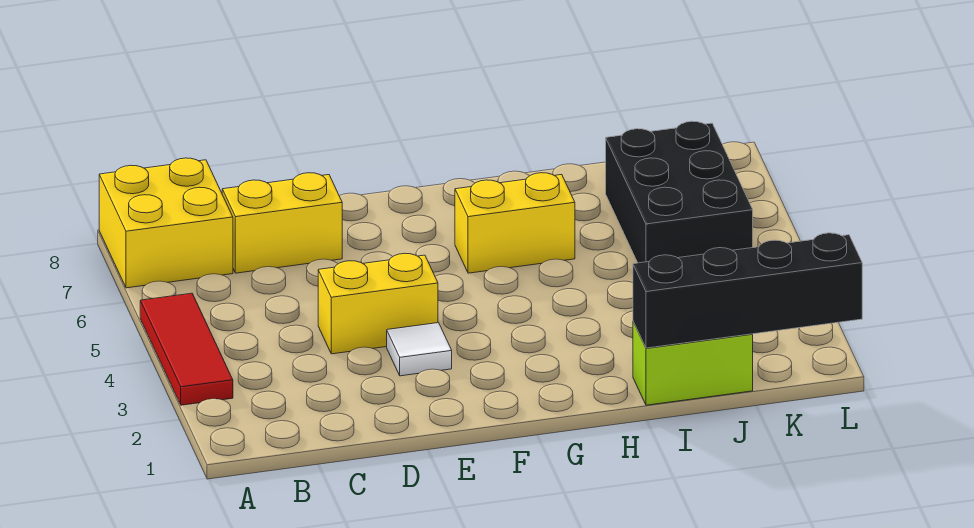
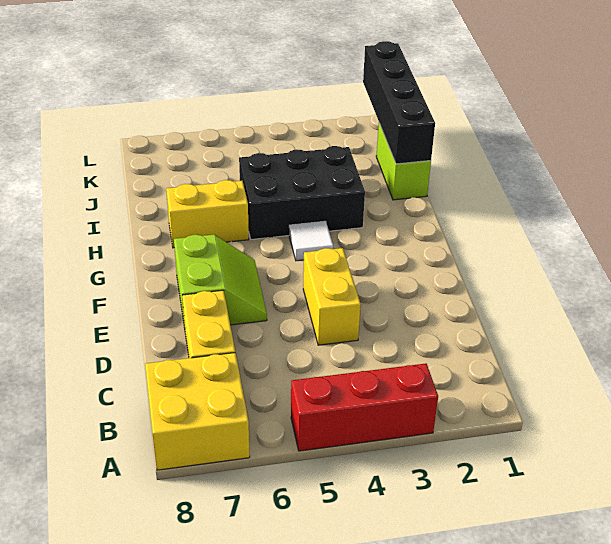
red tile A3:A5 level 1 -> red brick A3:A5 level 1
white tile E3 level 1 -> white tile G4 level 1
none -> lime slope E6:F7 level 1 top 7
yellow brick G6:H6 level 1 -> yellow brick H6:H7 level 1
black brick J5:K7 level 1 -> black brick H3:I5 level 1

